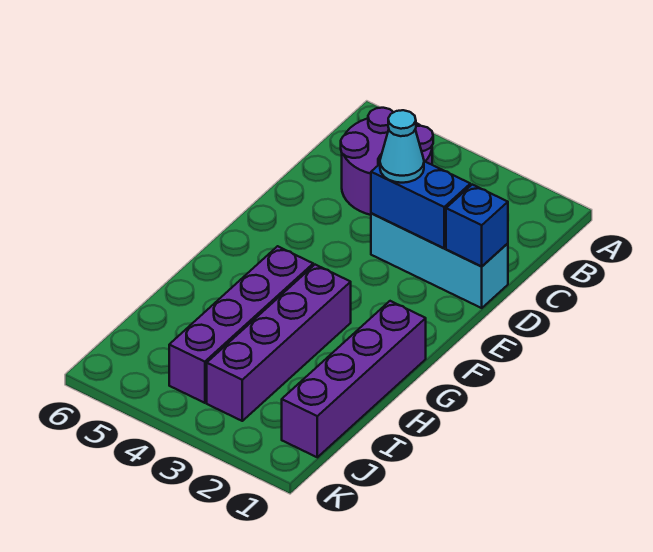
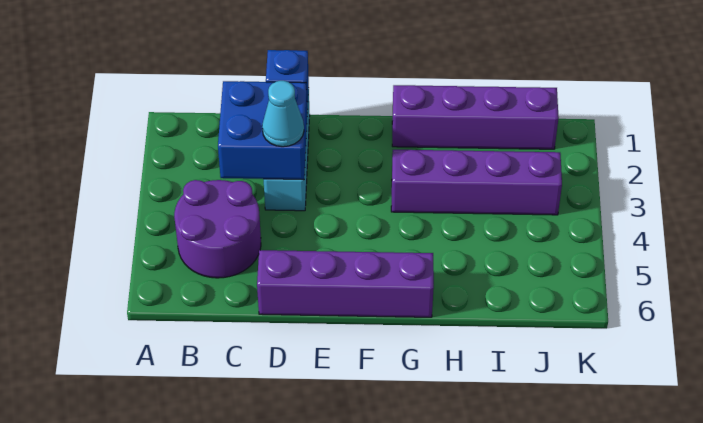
blue brick D2:D3 level 2 -> blue brick C2:D3 level 2
purple brick G4:J4 level 1 -> purple brick D6:G6 level 1

